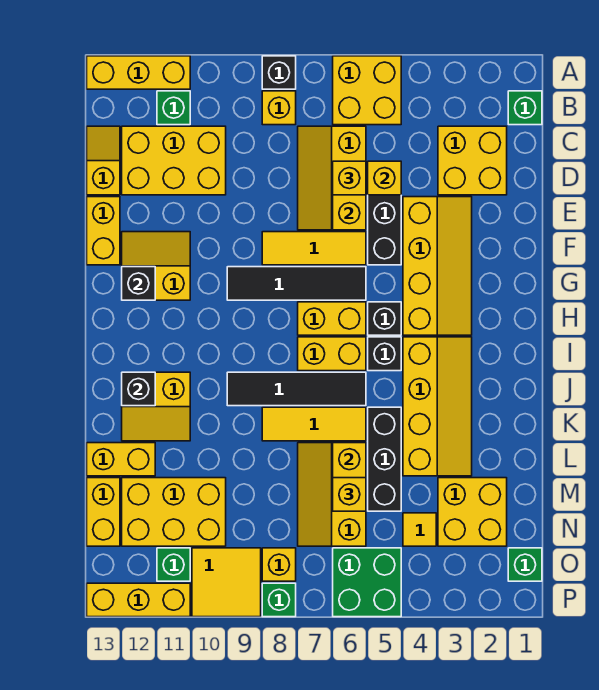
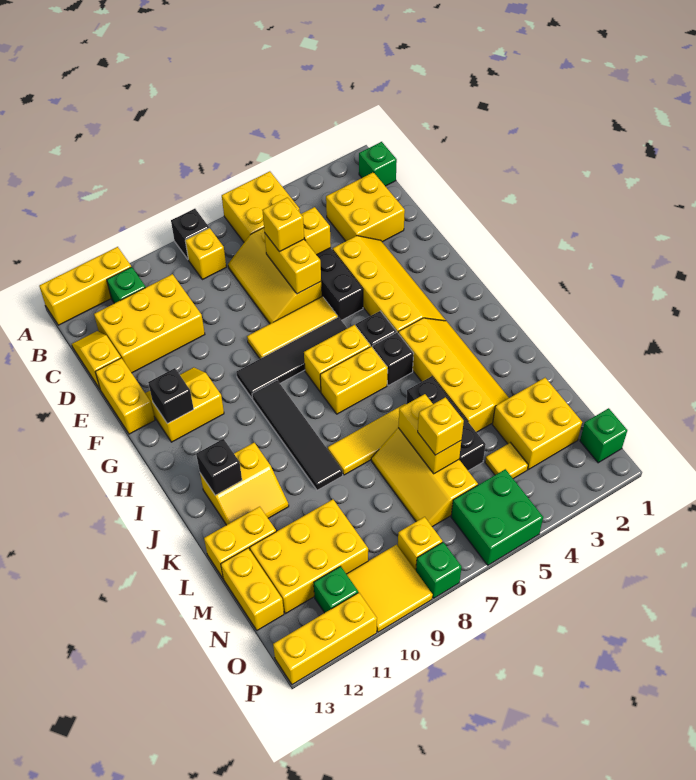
black tile J6:J9 level 1 -> black tile H9:K9 level 1

